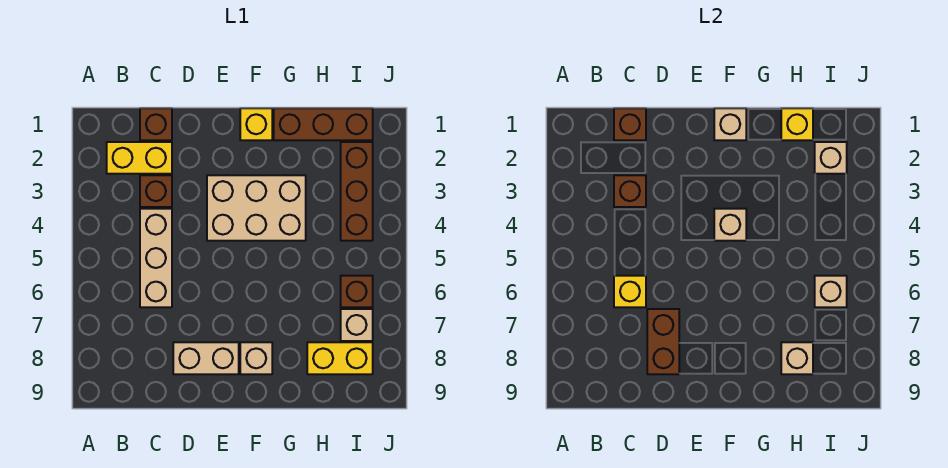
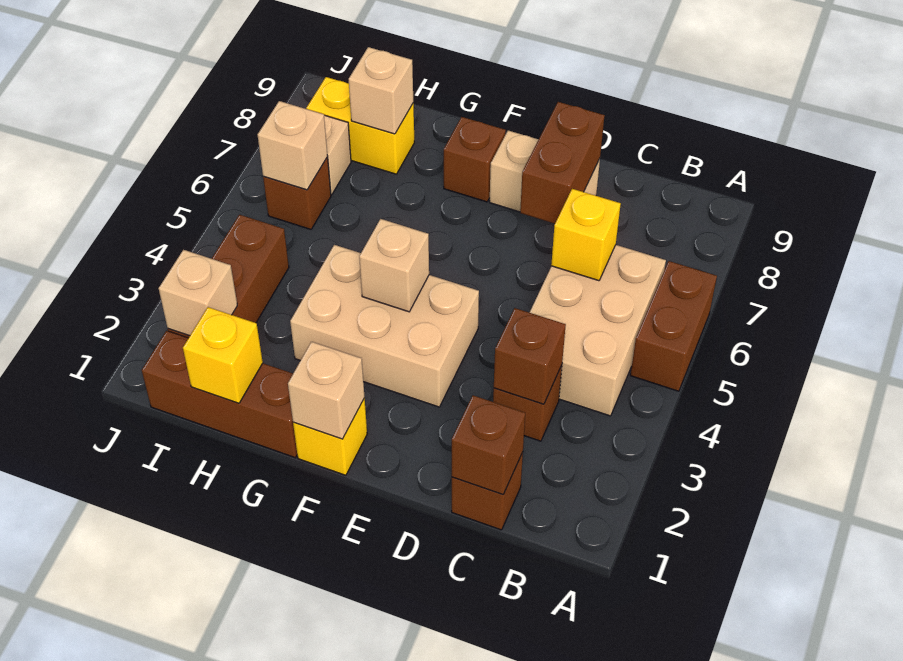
none -> brown brick A5:A6 level 1
yellow brick B2:C2 level 1 -> none
tan brick C4:C6 level 1 -> tan brick B4:C6 level 1
tan brick F8 level 1 -> brown brick F8 level 1

